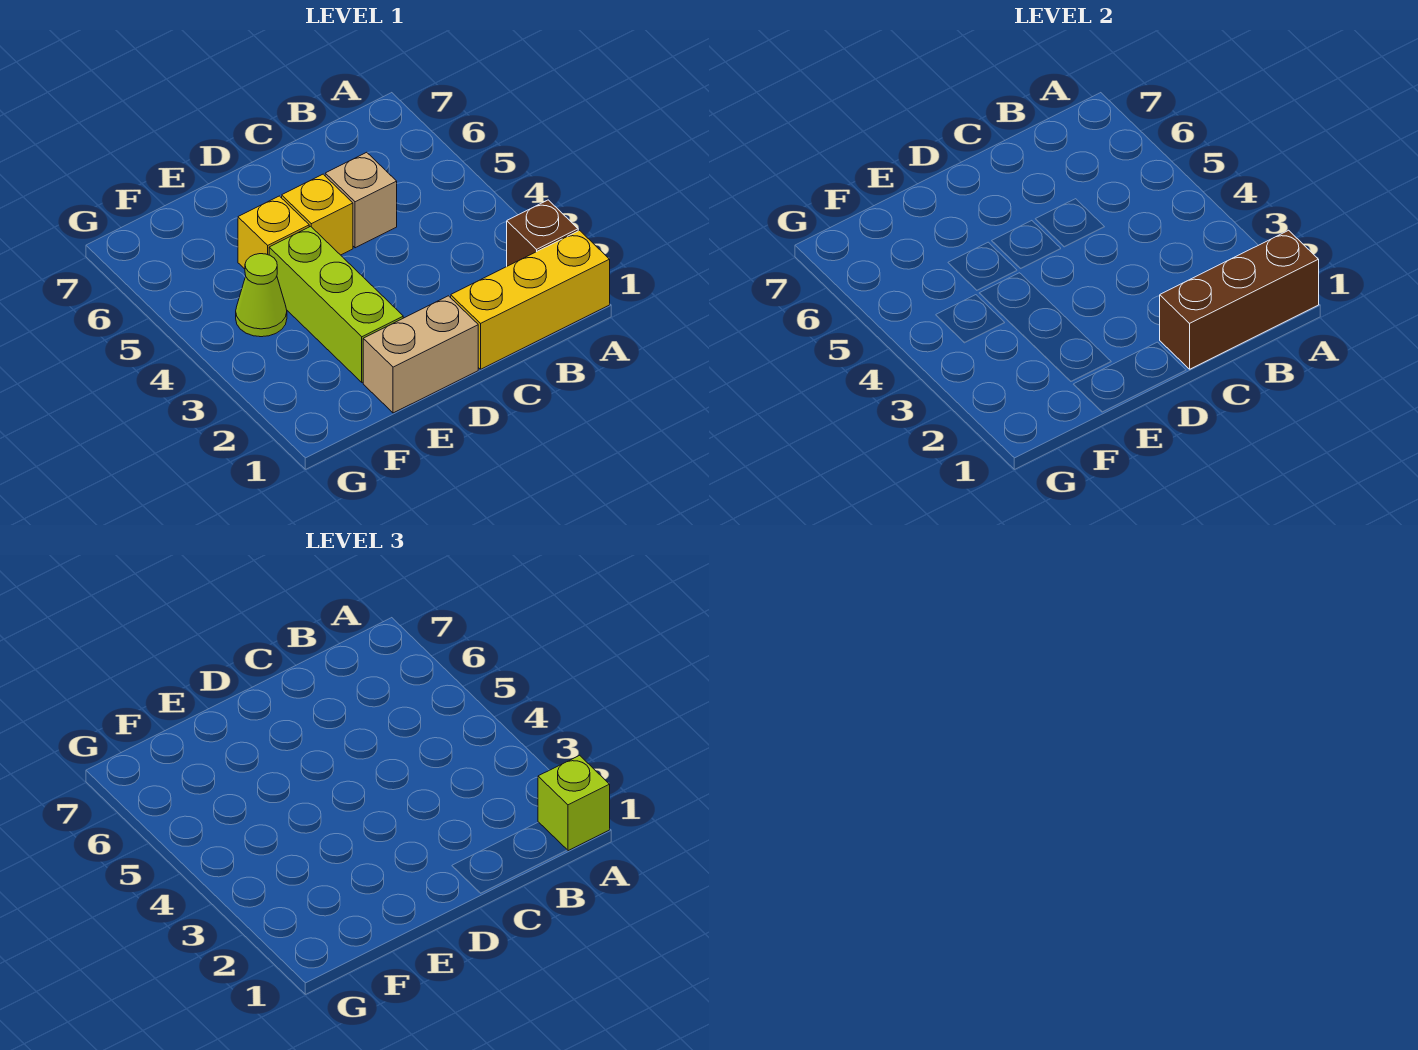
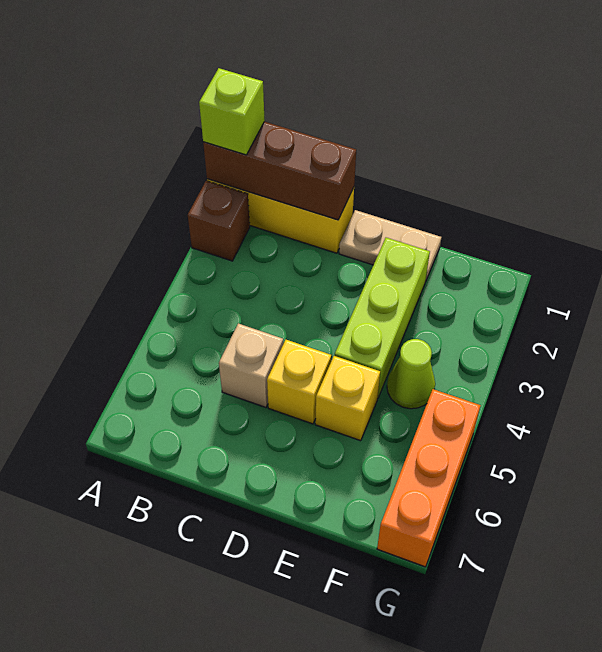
tan brick D1:E1 level 1 -> tan plate D1:E1 level 1
none -> orange brick G5:G7 level 1

